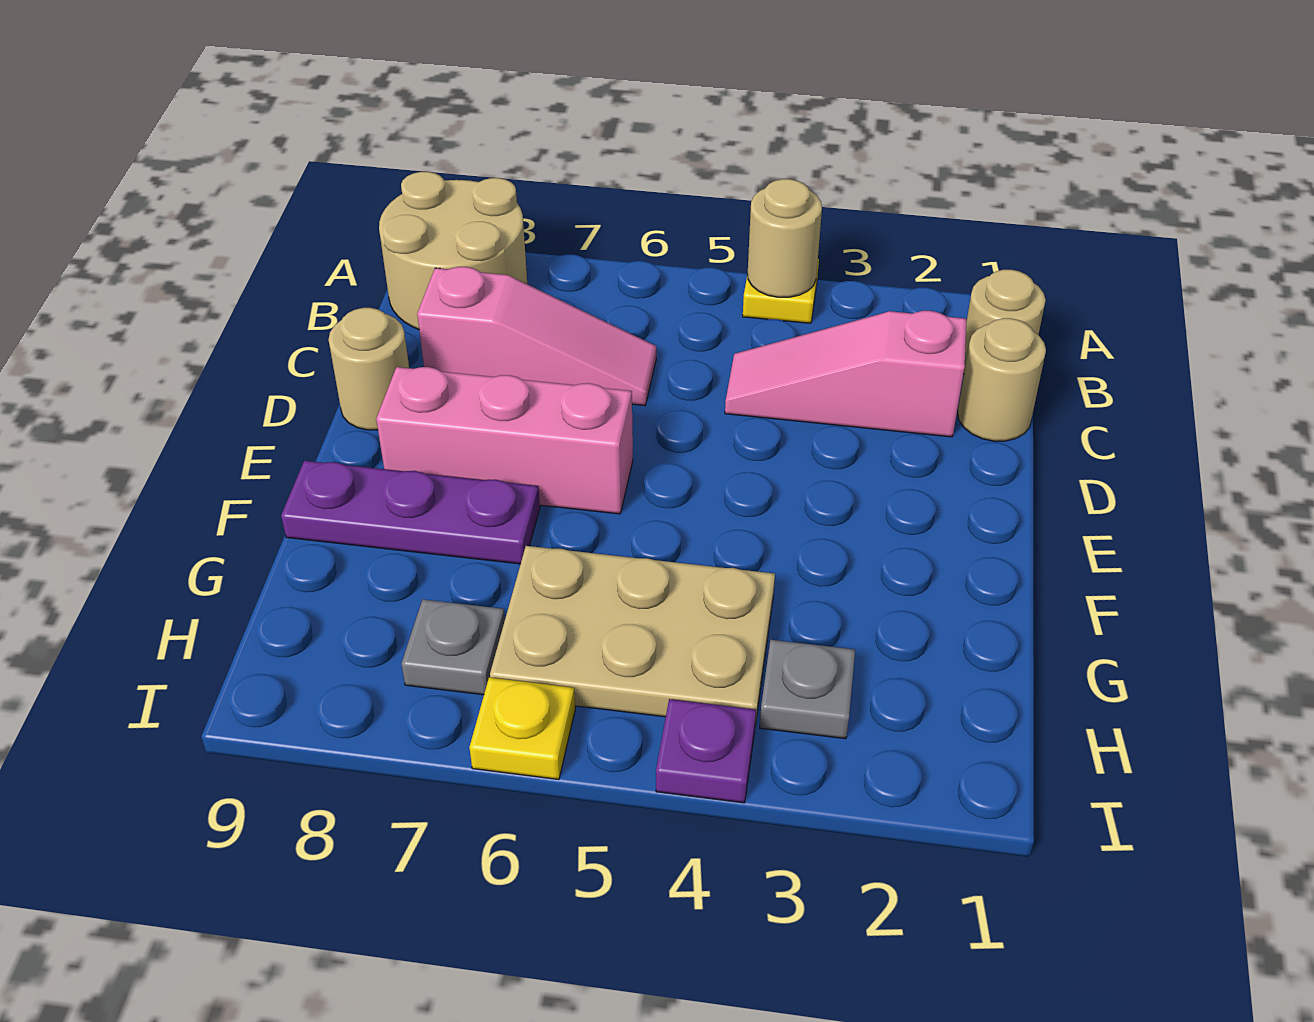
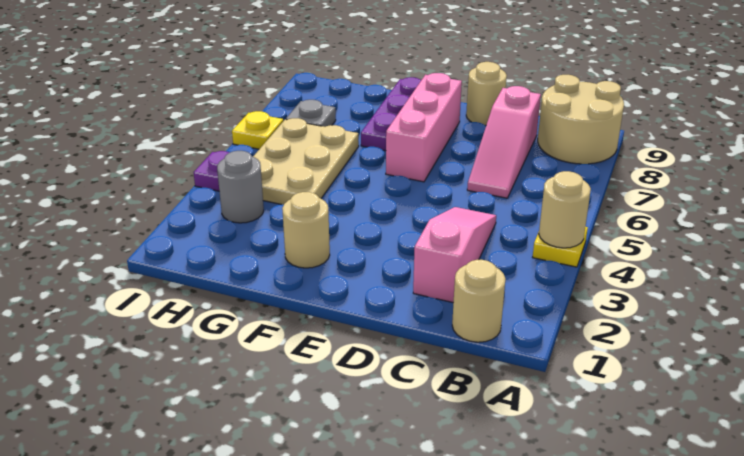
tan round brick C1 level 1 -> tan round brick F2 level 1
grey plate H3 level 1 -> grey round brick H3 level 1

